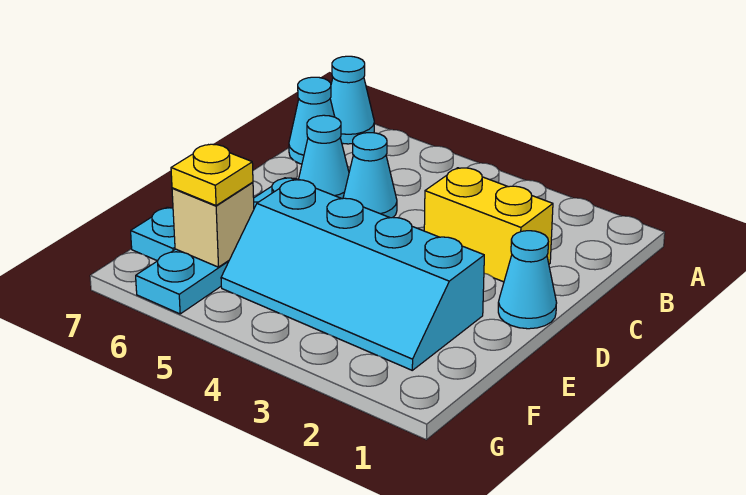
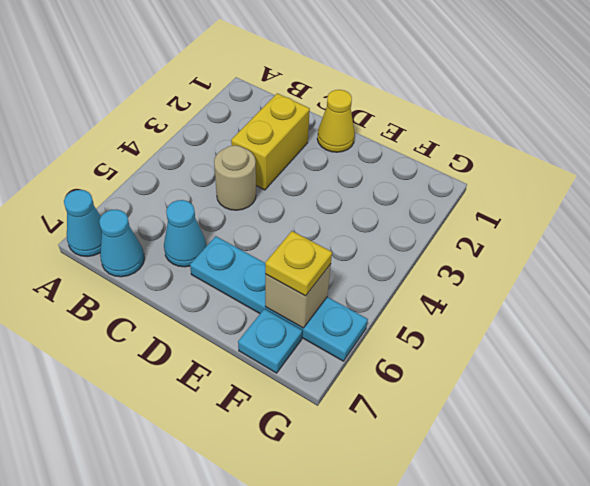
none -> tan round brick C4 level 1
cyan cone C5 level 1 -> none
cyan cone D1 level 1 -> yellow cone D1 level 1
cyan slope E2:F5 level 1 top E -> none

